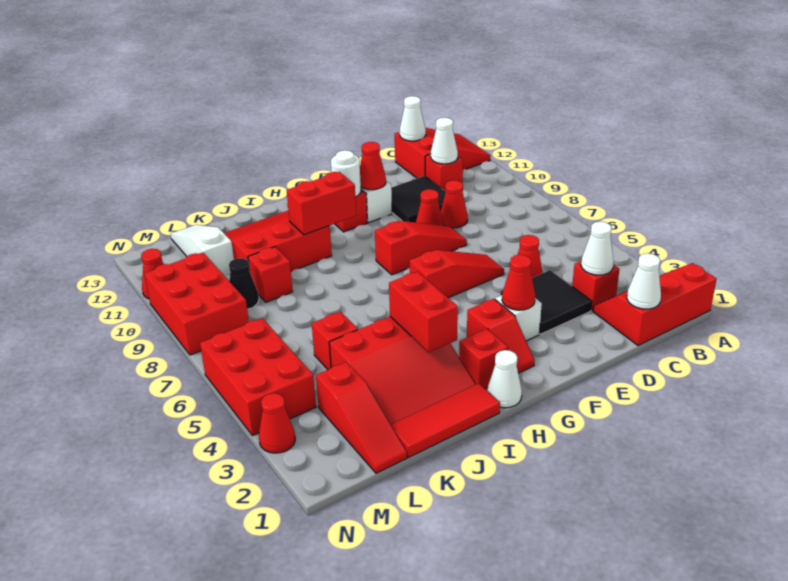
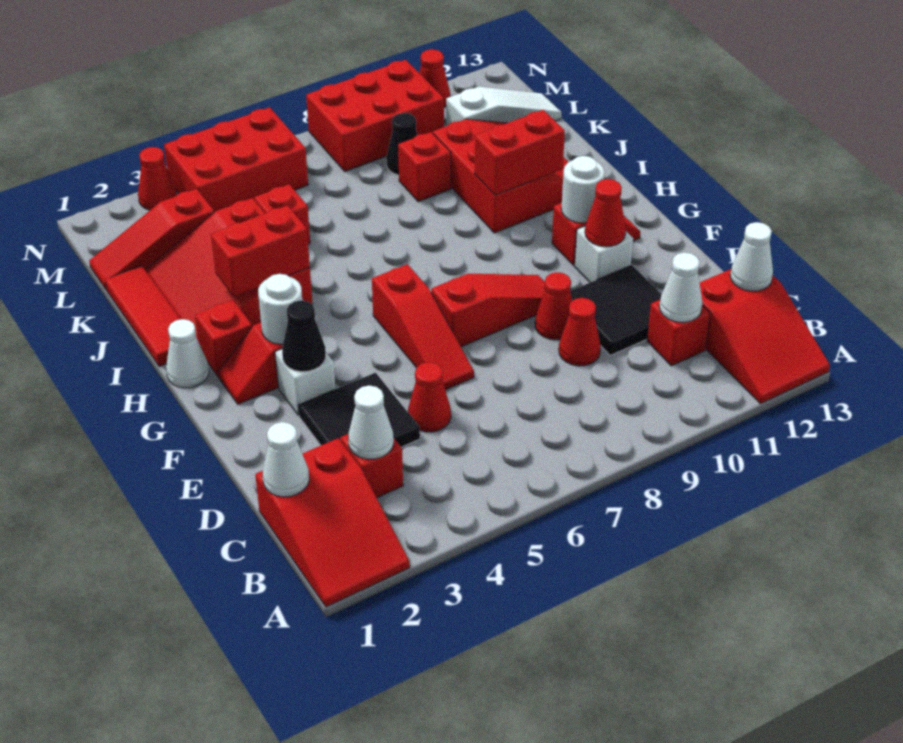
red slope A1:C2 level 1 top 1 -> red slope A1:C2 level 1 top C
red slope E8:G8 level 1 top G -> red slope F7:F9 level 1 top 7
red cone F3 level 2 -> black cone F3 level 2
none -> white round brick G3 level 2
red brick H10:I10 level 2 -> red brick I10:I11 level 2

